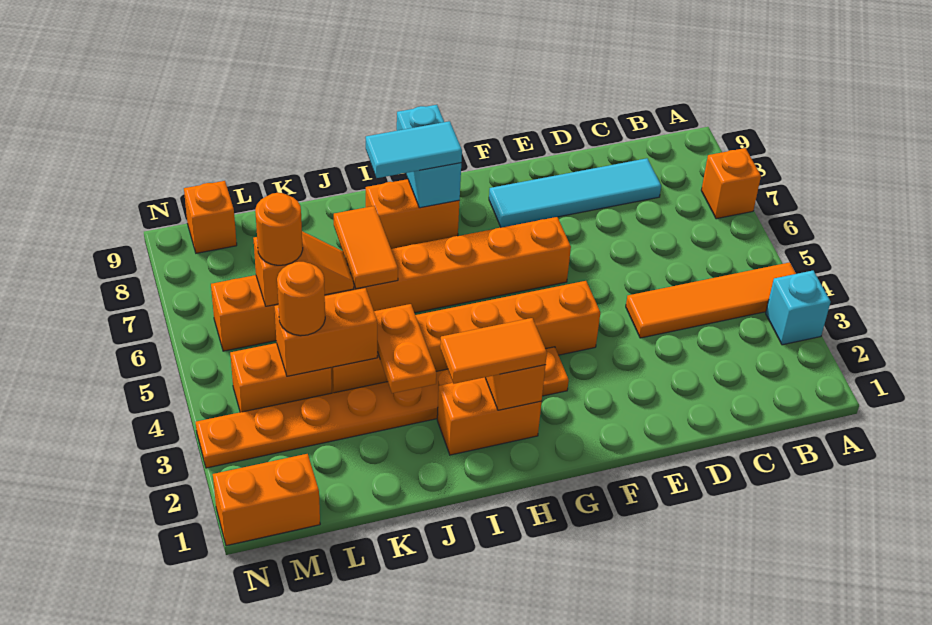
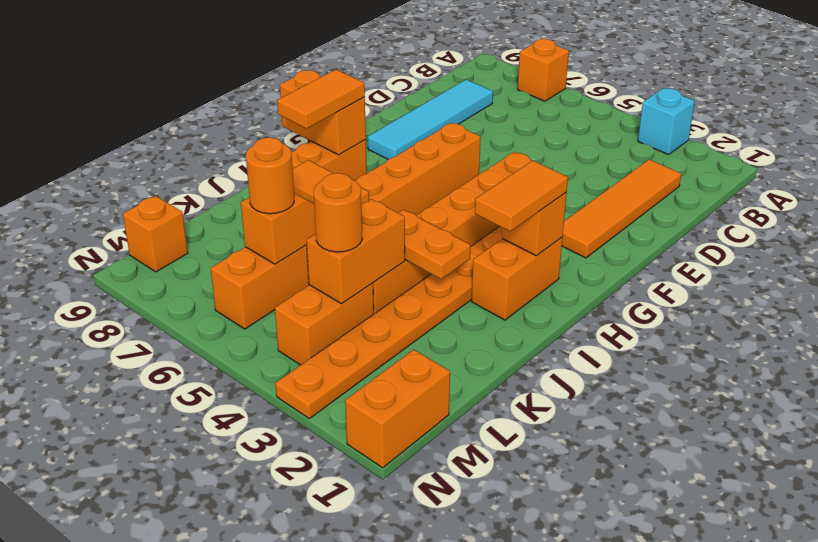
orange tile A4:D4 level 1 -> orange tile C2:F2 level 1
cyan brick H8:H9 level 2 -> orange brick H8:H9 level 2
cyan tile H8:I8 level 3 -> orange tile H8:I8 level 3

